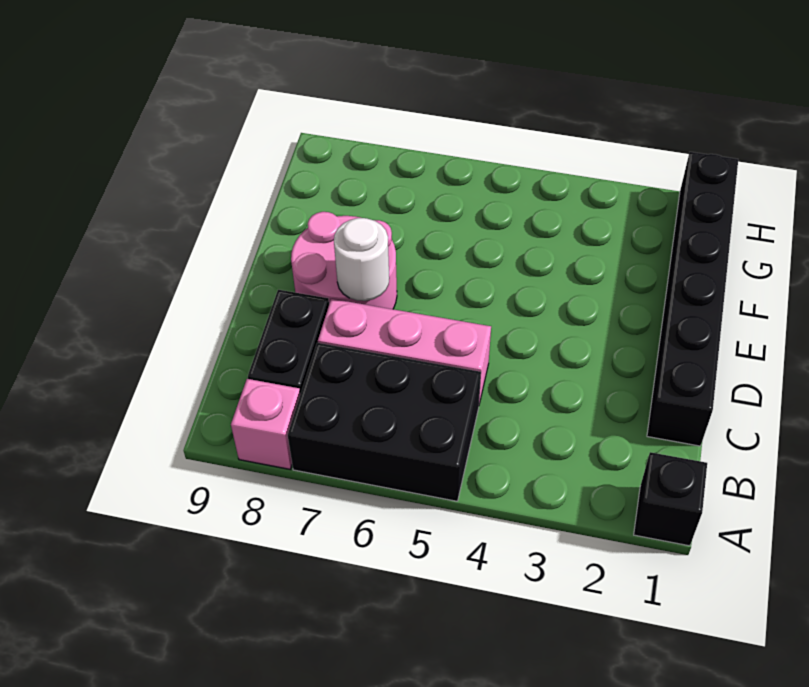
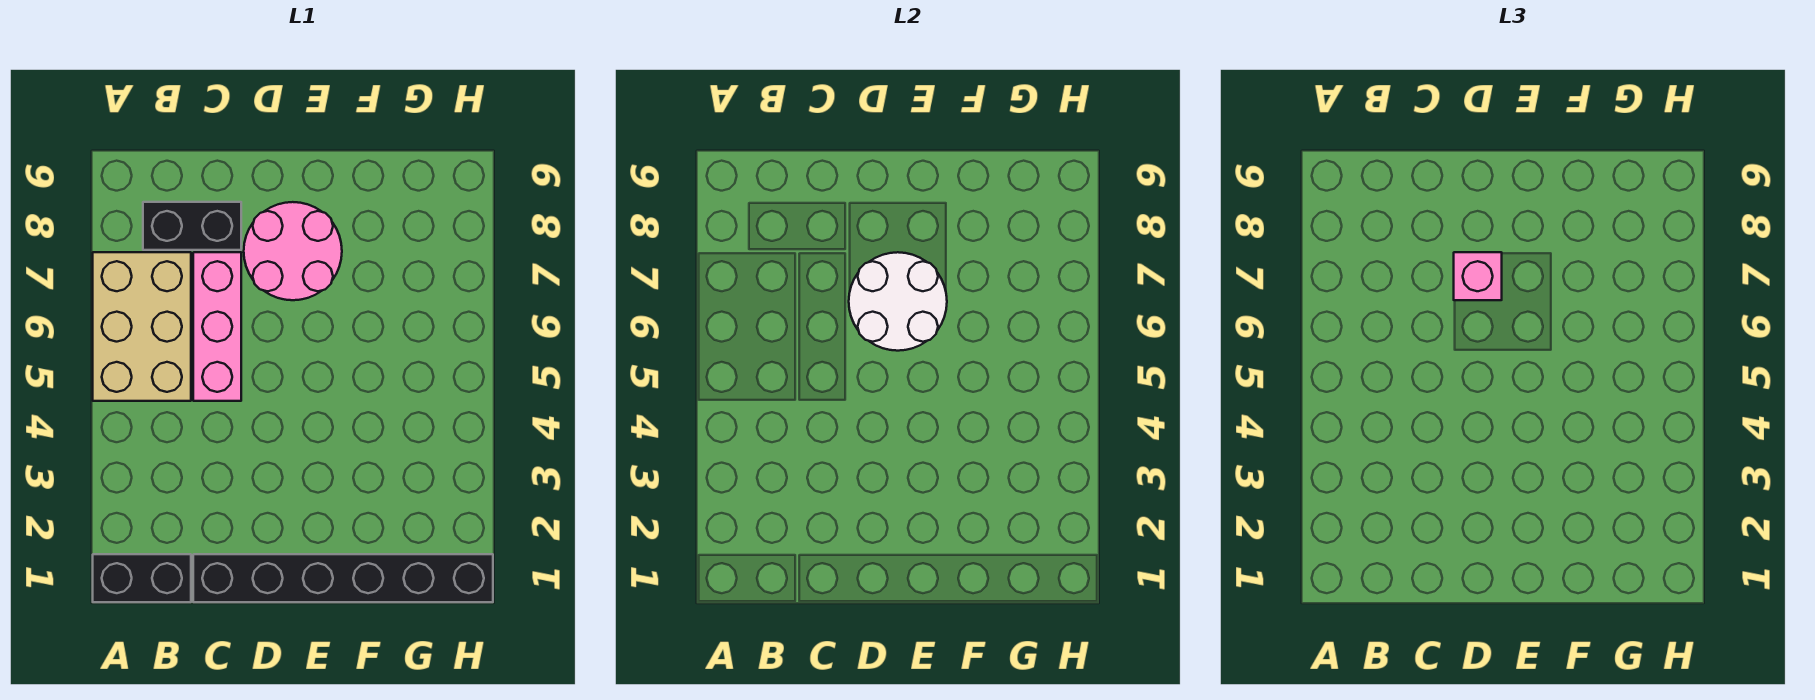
black brick A1 level 1 -> black brick A1:B1 level 1
black brick A5:B7 level 1 -> tan brick A5:B7 level 1
pink brick A8 level 1 -> pink brick D7 level 3
white round brick D7 level 2 -> white round brick D6:E7 level 2

